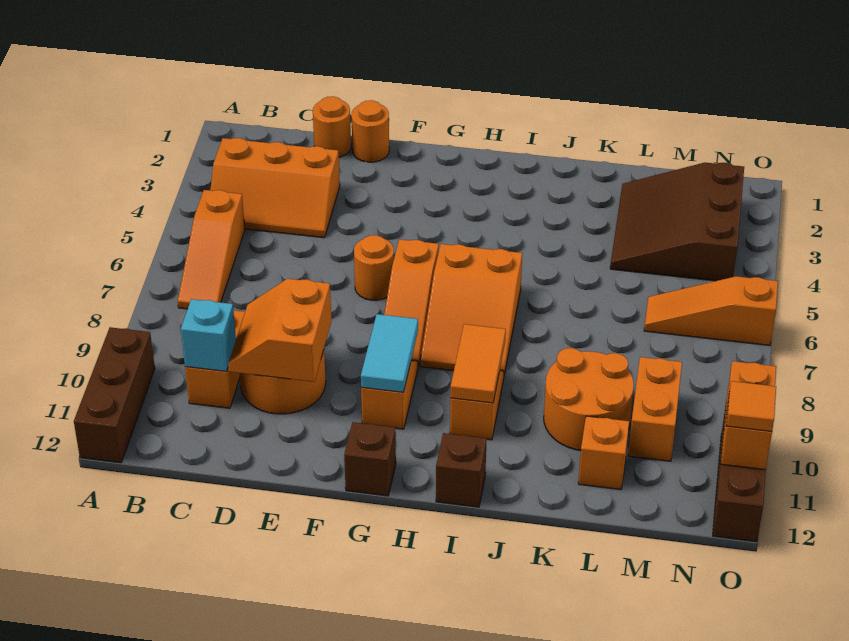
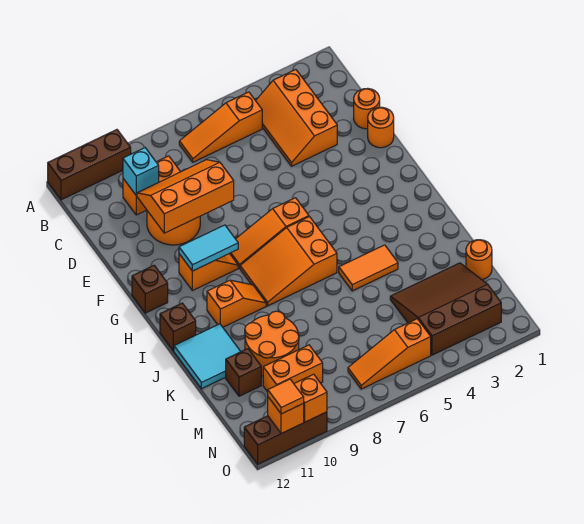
orange slope D9:E10 level 2 top E -> orange slope D8:E10 level 2 top E
orange round brick F6 level 1 -> orange round brick L1 level 1
orange tile I9:I10 level 2 -> orange tile J4:J5 level 1
none -> cyan tile J11:K12 level 1
orange brick L11 level 1 -> brown brick L11 level 1
orange slope M6:O6 level 1 top O -> orange slope N5:N7 level 1 top 5

